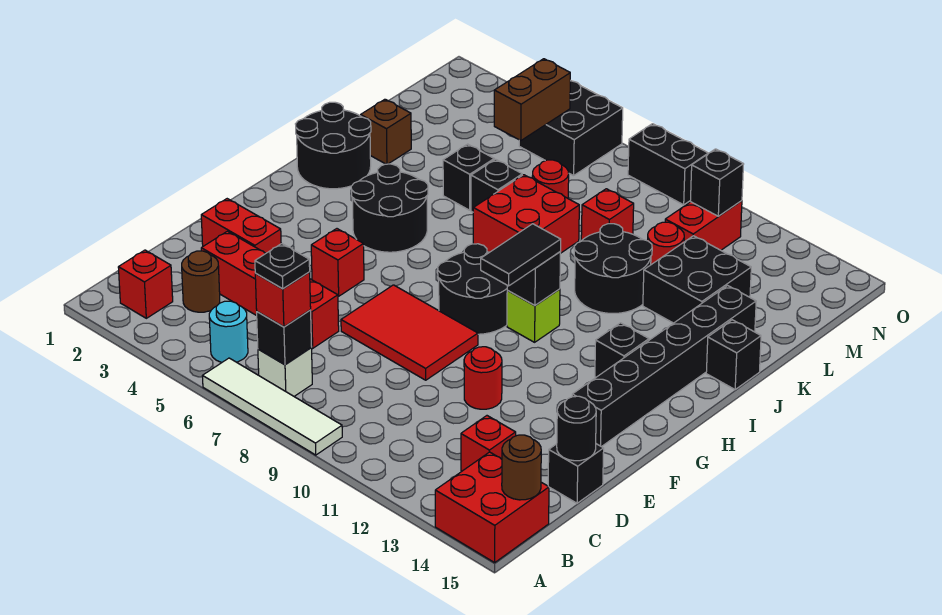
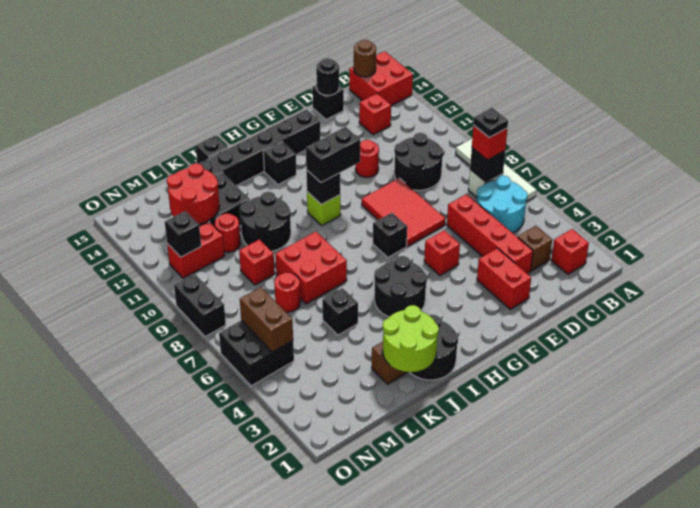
cyan round brick B5 level 1 -> cyan round brick B5:C6 level 1
brown round brick C3 level 1 -> brown brick C3 level 1
black round brick G8:H9 level 1 -> black round brick C9:D10 level 1
black tile G10:H10 level 3 -> black brick G10:H10 level 3
none -> lime round brick J1:K2 level 2
black brick K6 level 1 -> black brick G7 level 1
none -> red round brick L12:M13 level 2
brown brick M5:N5 level 2 -> brown brick N5:N6 level 2

